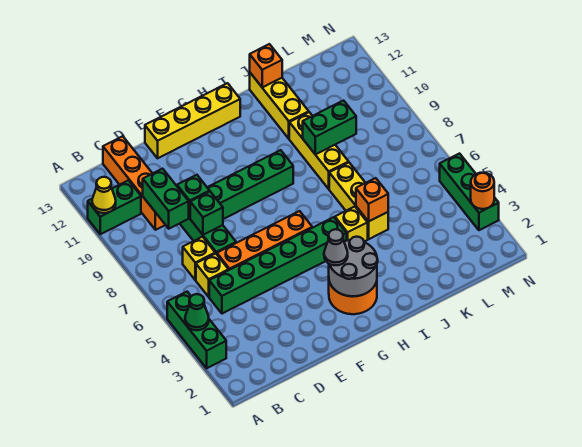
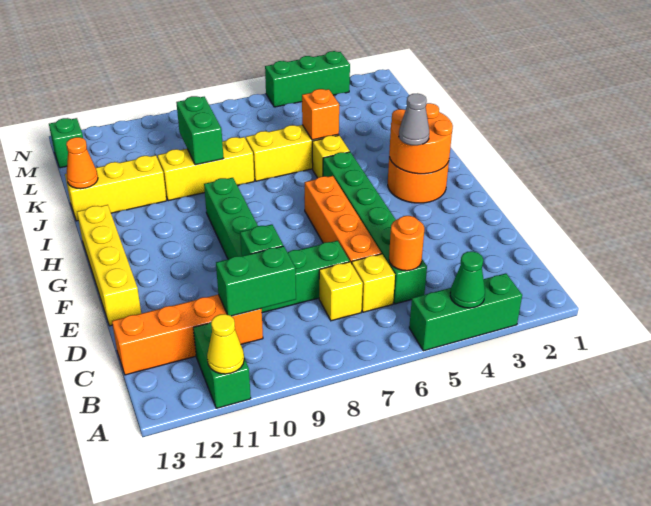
green brick D8 level 2 -> green brick M13 level 1
grey round brick G2:H3 level 2 -> orange round brick G2:H3 level 2
orange brick J13 level 2 -> orange cone J13 level 2
orange round brick N3 level 2 -> orange round brick C5 level 2

